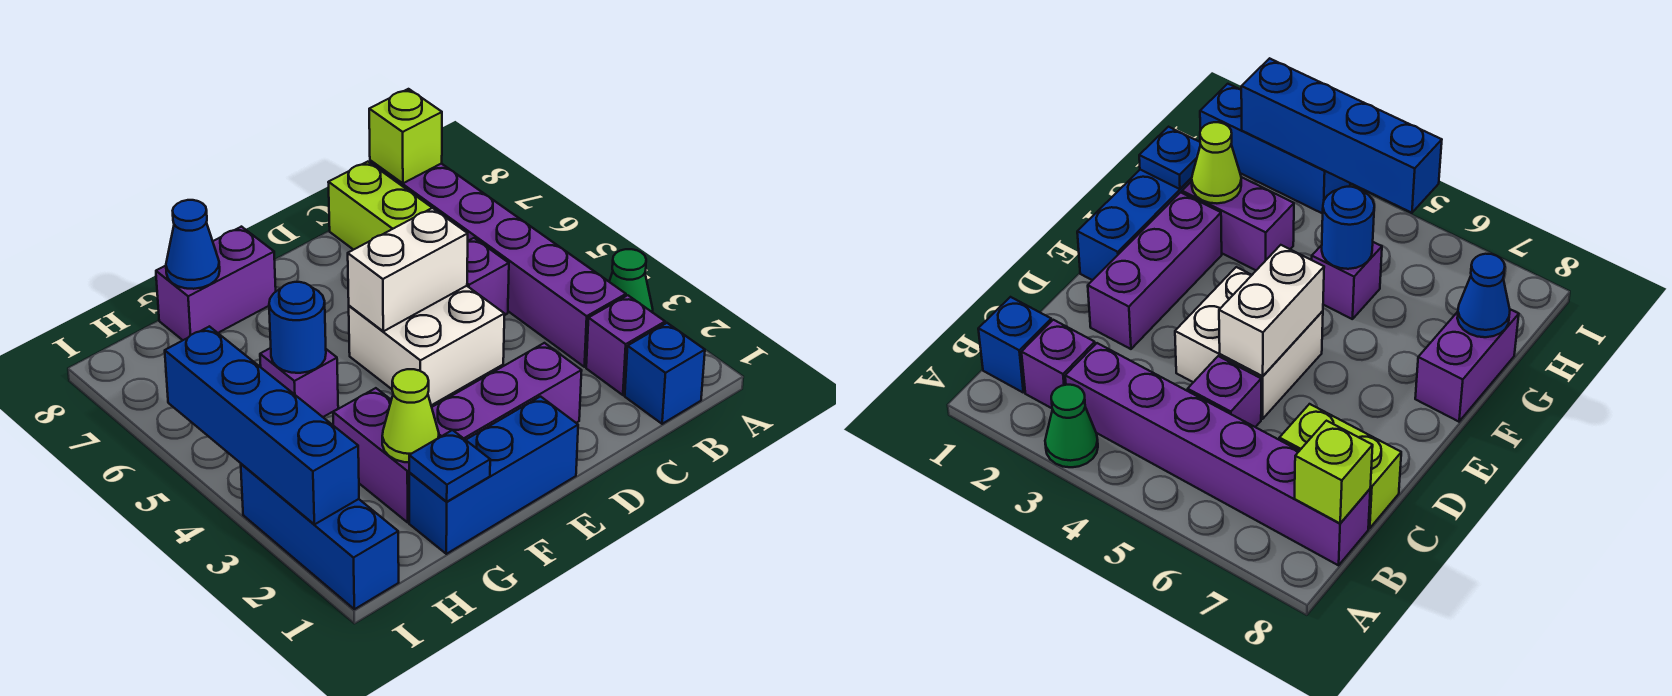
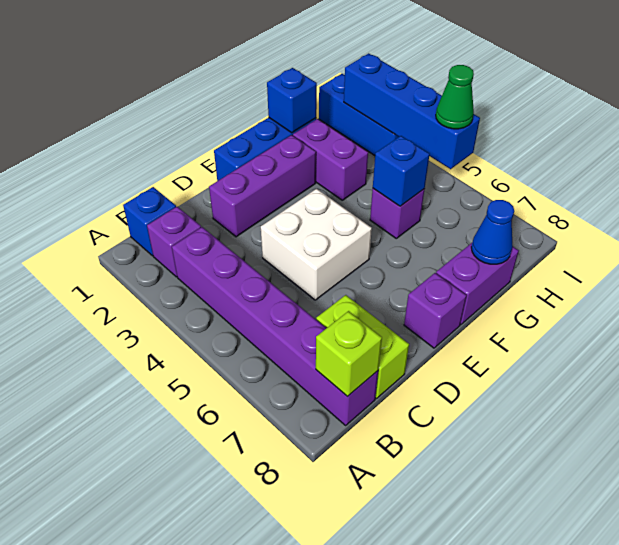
green cone A3 level 1 -> green cone I5 level 3
purple brick C5 level 1 -> purple brick E8 level 1
white brick D5:E5 level 2 -> none
blue plate G1 level 2 -> blue brick G1 level 2
lime cone G2 level 2 -> none
blue round brick G5 level 2 -> blue brick G5 level 2

